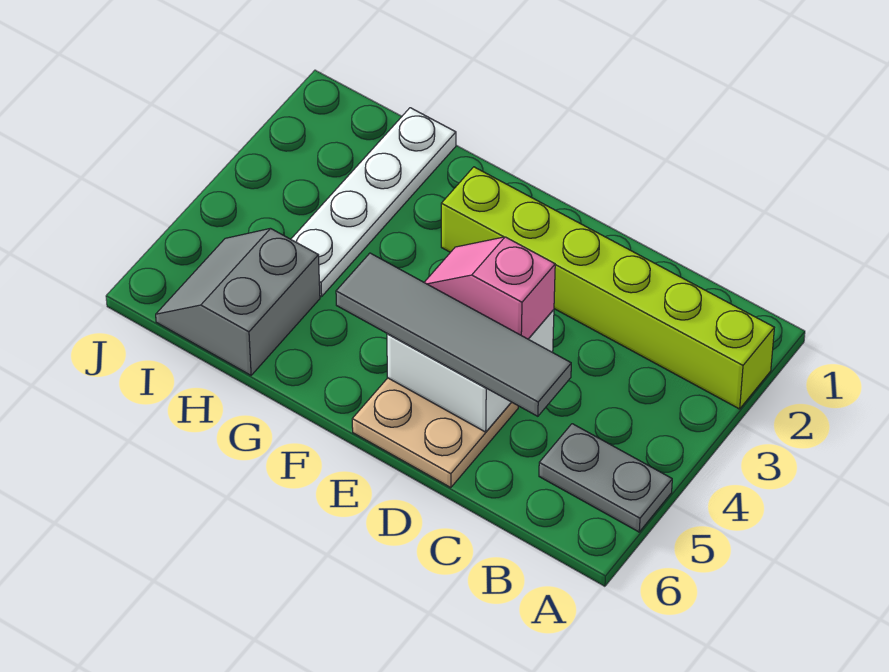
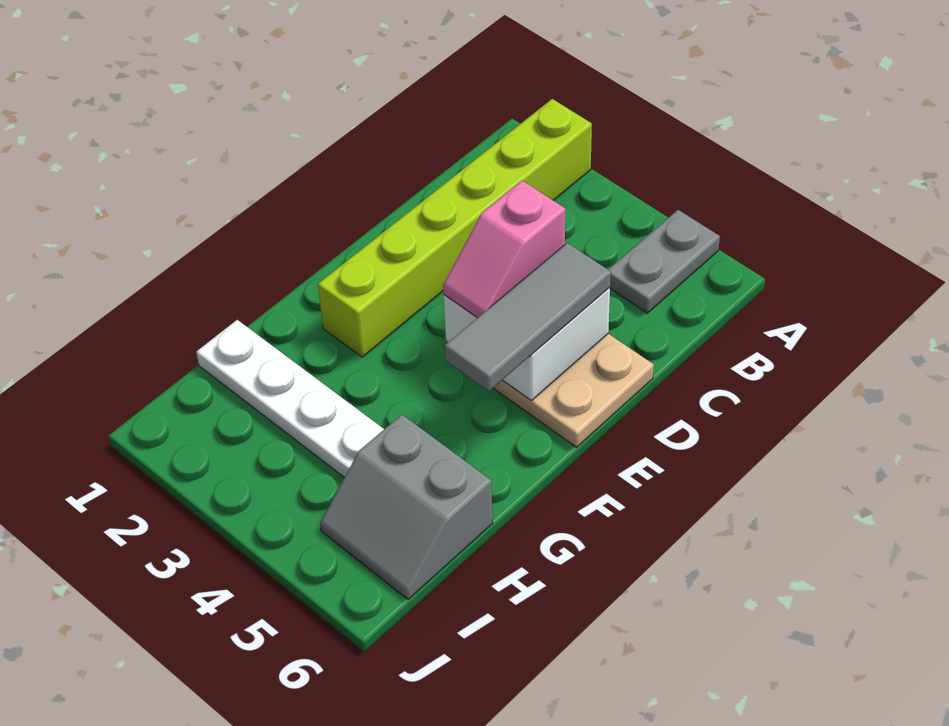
grey tile C5:F5 level 3 -> grey tile D5:F5 level 3

